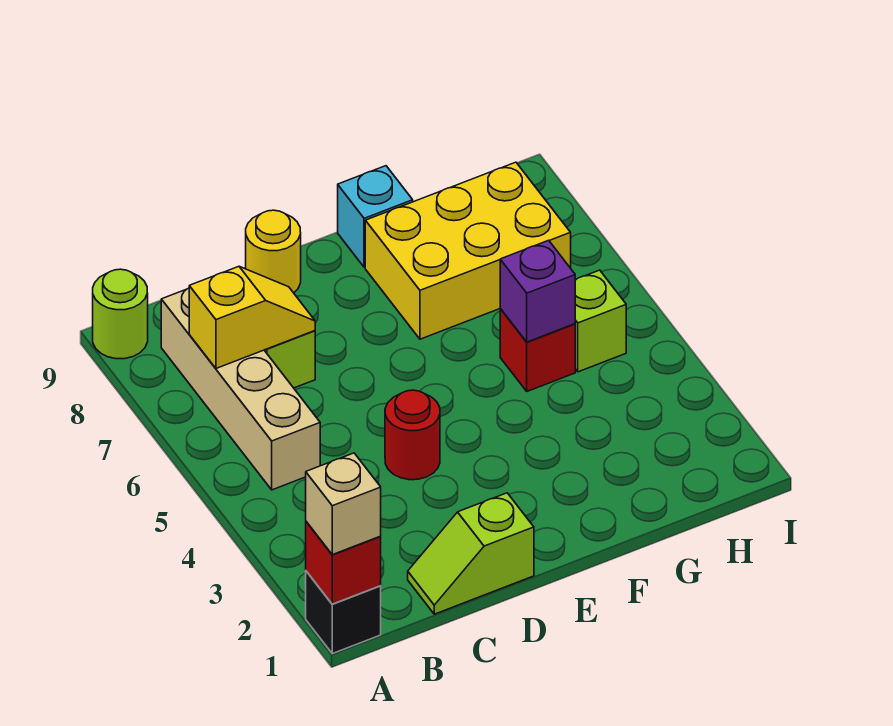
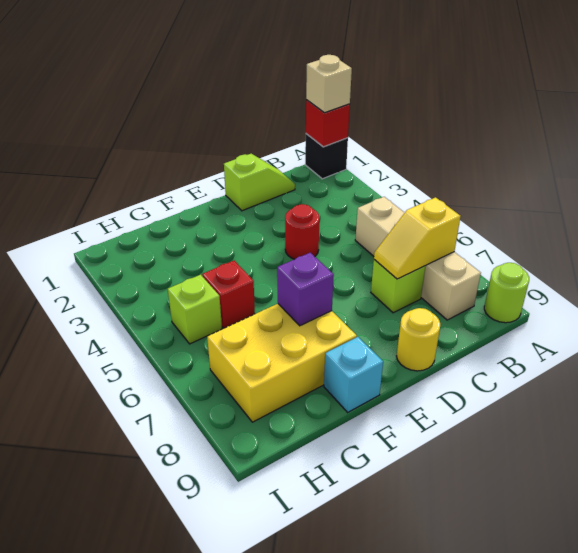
purple brick G5 level 2 -> purple brick F7 level 2

